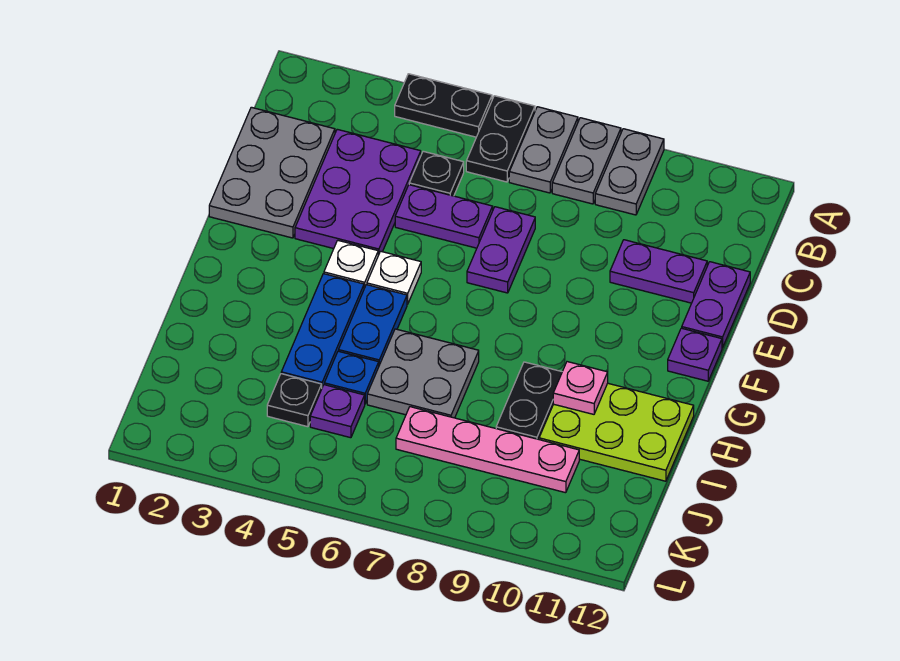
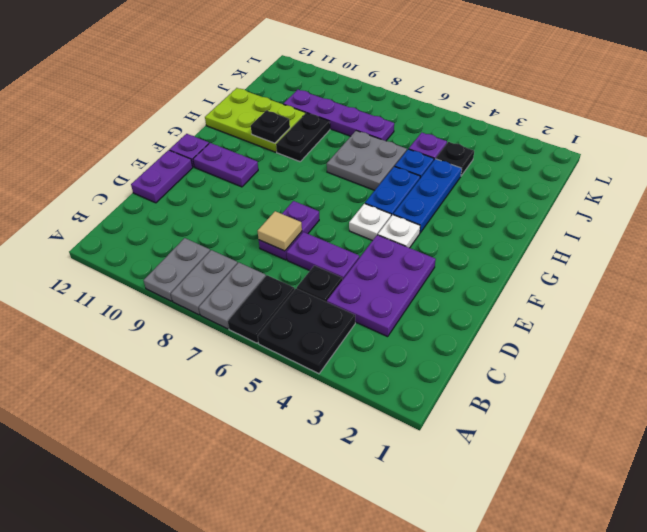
black plate A4:A5 level 1 -> black plate A4:B5 level 1
grey plate C1:E2 level 1 -> none
none -> tan tile D7 level 2
purple plate D10:D11 level 1 -> purple plate F10:F11 level 1
pink plate H10 level 2 -> black plate H10 level 2
pink plate J7:J10 level 1 -> purple plate J7:J10 level 1

